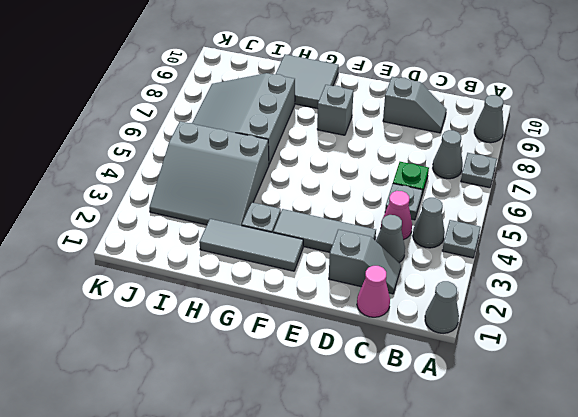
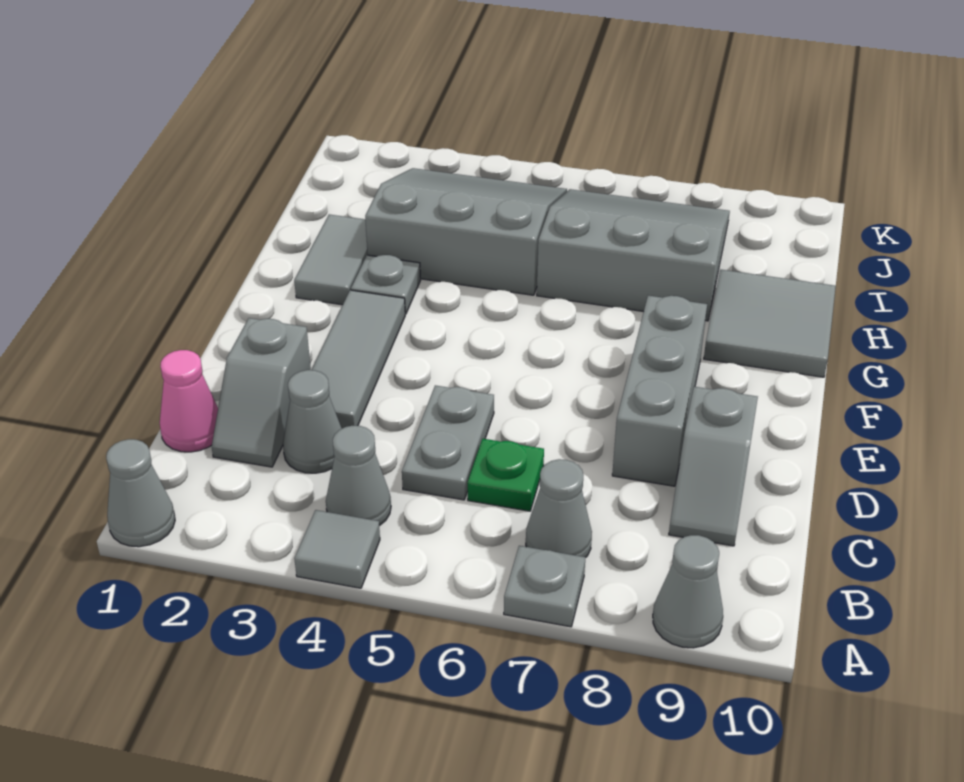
grey plate A4 level 1 -> grey tile A4 level 1
pink cone C4 level 1 -> none
grey plate C5 level 1 -> grey plate C5:D5 level 1
grey tile F2:H2 level 1 -> grey tile G2:H2 level 1
grey brick F8 level 1 -> grey brick D8:F8 level 1
grey slope H3:J5 level 1 top 5 -> grey slope H3:J5 level 1 top H

